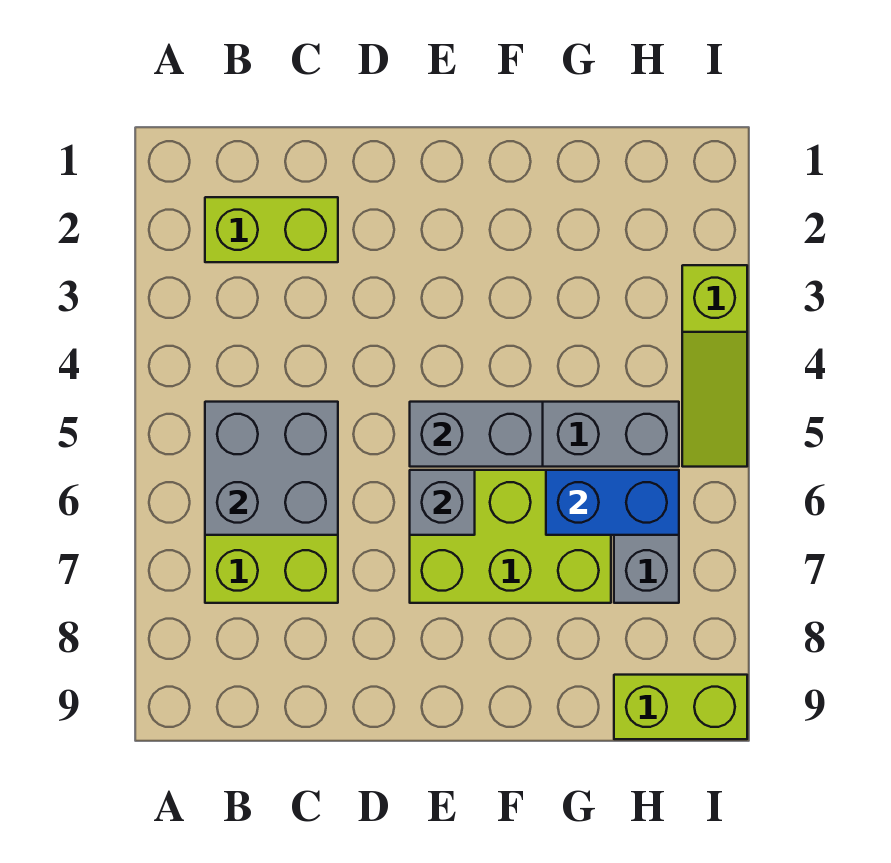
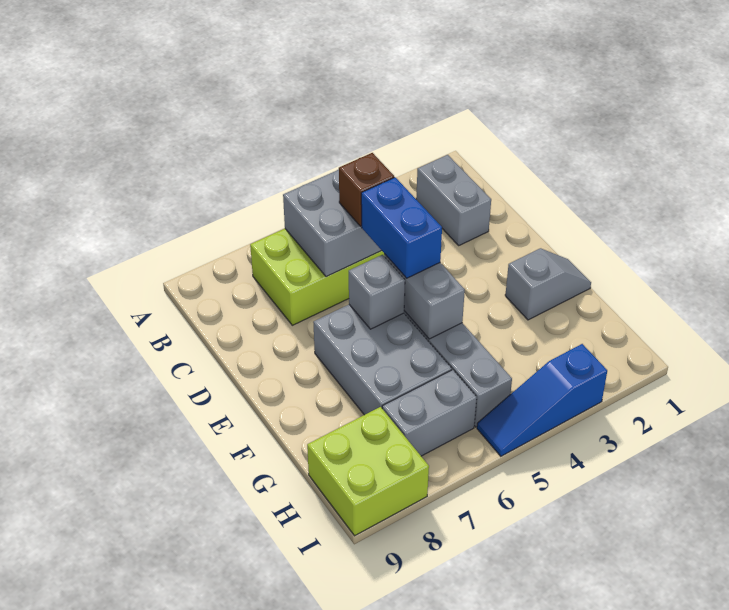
lime brick B2:C2 level 1 -> grey brick B2:C2 level 1
none -> brown brick C5 level 3
lime brick E6:G7 level 1 -> grey brick E6:G7 level 1
none -> grey slope F1:F2 level 1 top 2
blue brick G6:H6 level 2 -> blue brick D5:E5 level 3
lime brick H9:I9 level 1 -> lime brick H8:I9 level 1
lime slope I3:I5 level 1 top 3 -> blue slope I3:I5 level 1 top 3

